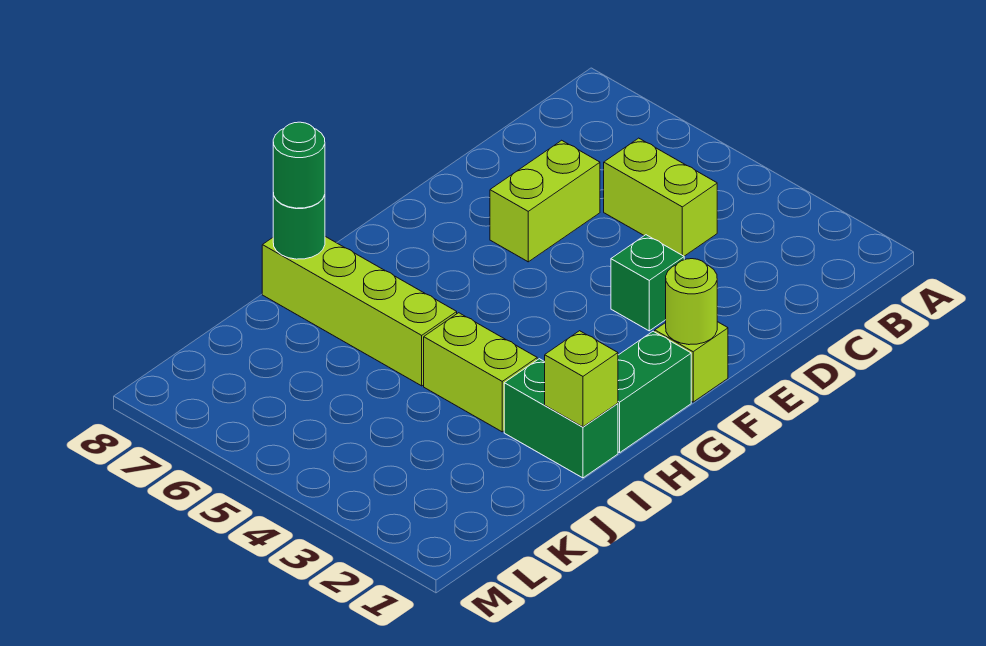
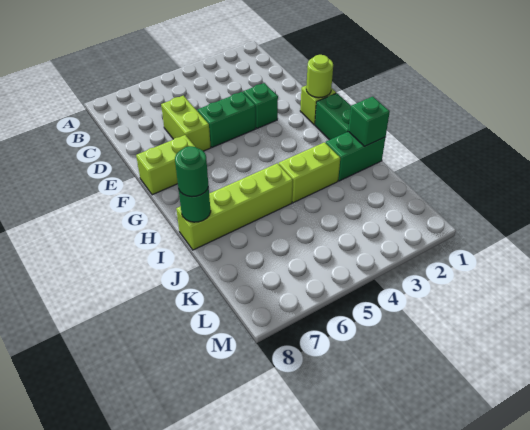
lime brick C4:C5 level 1 -> lime brick F7:F8 level 1
none -> green brick E4:E5 level 1
lime brick I1 level 2 -> green brick I1 level 2

